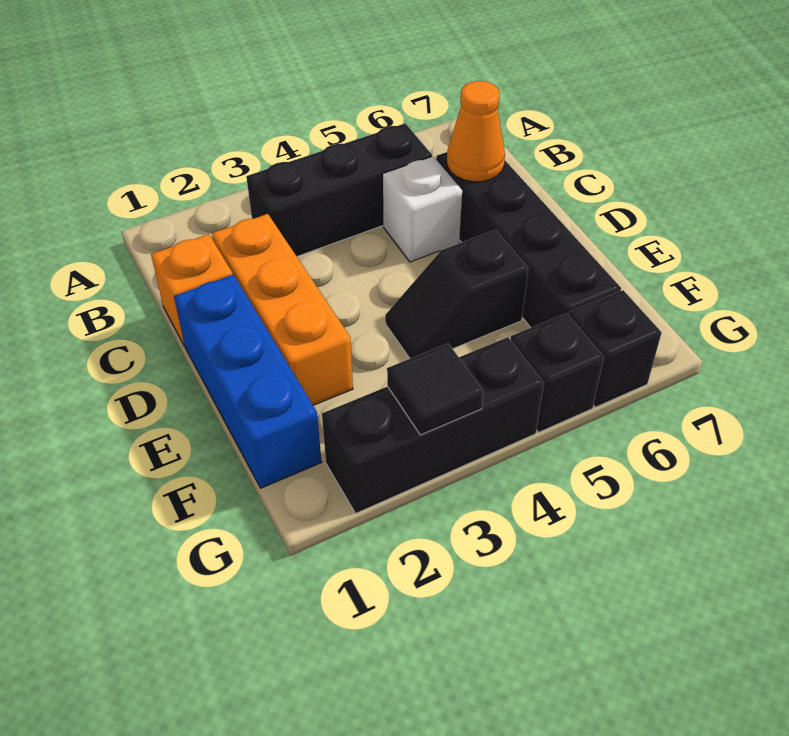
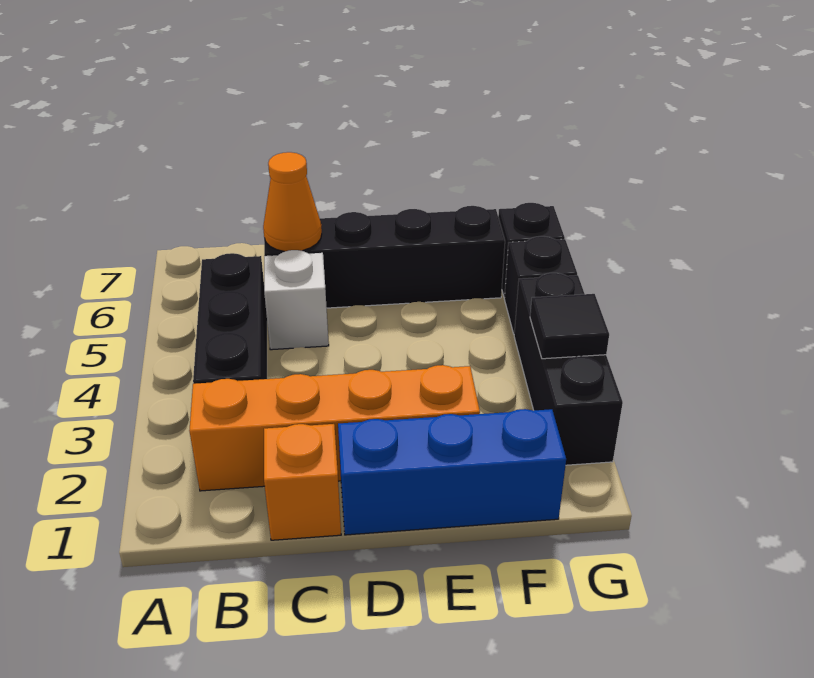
orange brick C2:E2 level 1 -> orange brick B2:E2 level 1
black slope E4:E5 level 1 top 5 -> none

